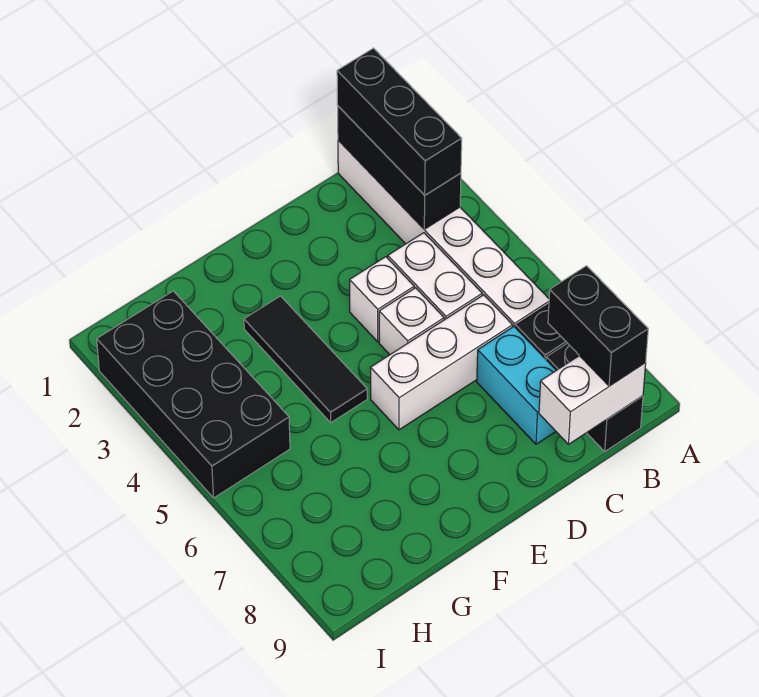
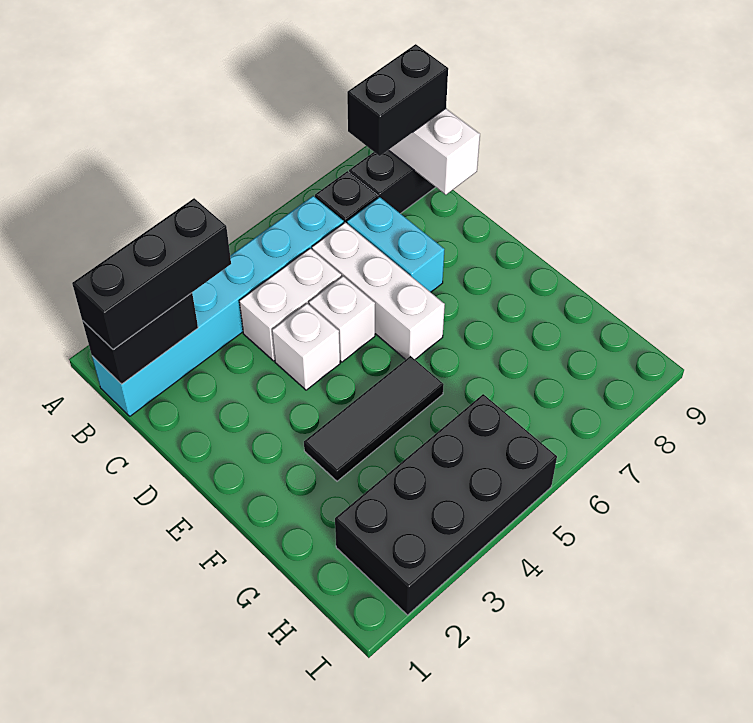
white brick B1:B6 level 1 -> cyan brick B1:B6 level 1
black brick B1:B3 level 2 -> black brick B1:B2 level 2
cyan brick C7:C8 level 1 -> cyan brick C7:D7 level 1

